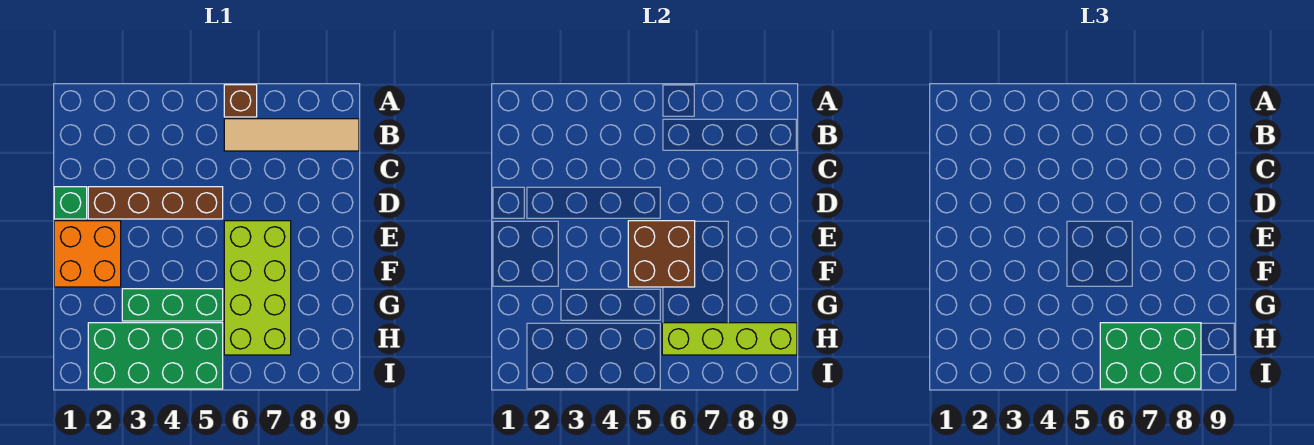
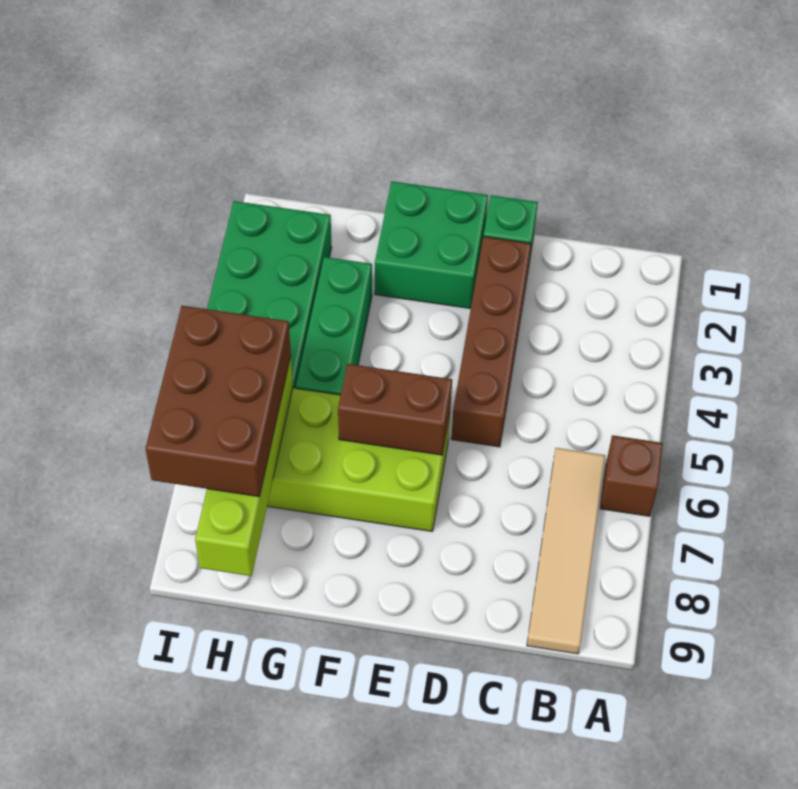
orange brick E1:F2 level 1 -> green brick E1:F2 level 1
brown brick E5:F6 level 2 -> brown brick E6:F6 level 2
green brick H6:I8 level 3 -> brown brick H6:I8 level 3

